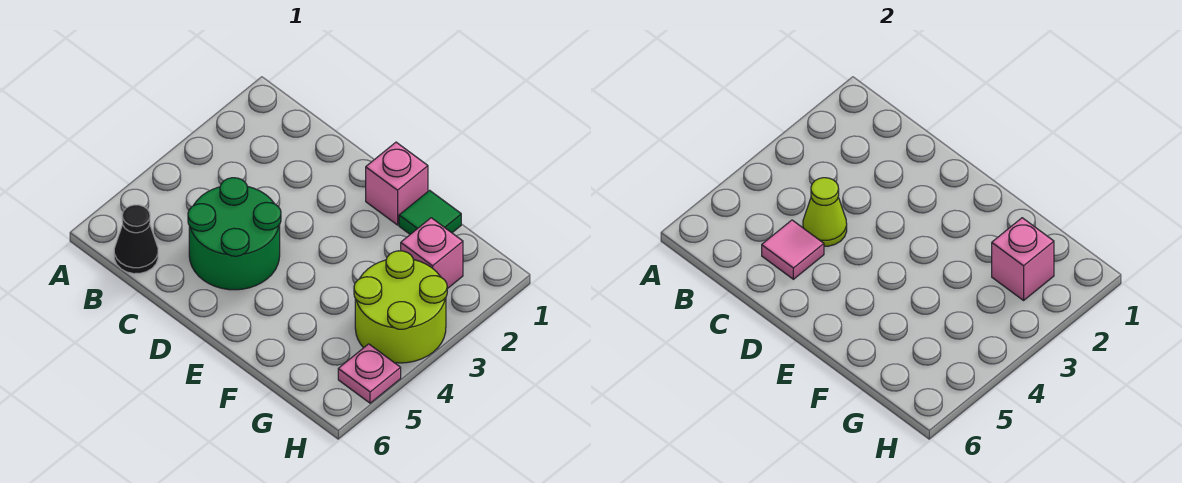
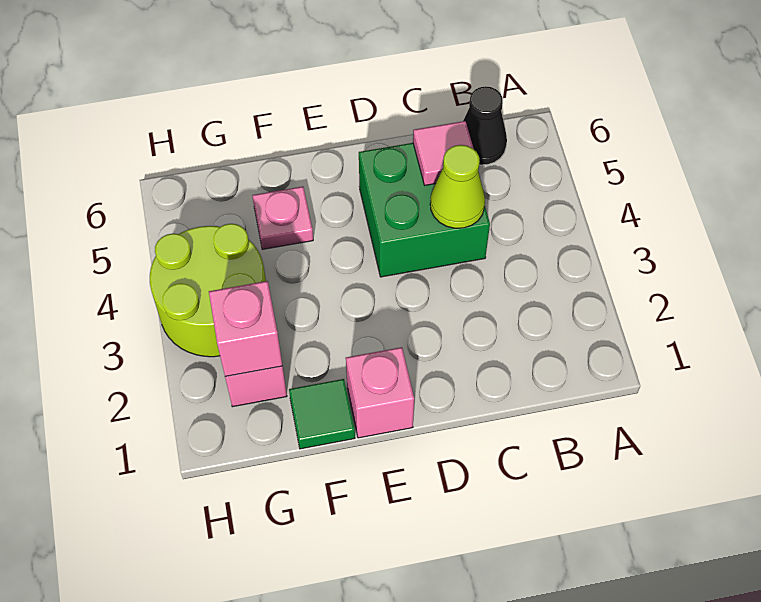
green round brick C4:D5 level 1 -> green brick C4:D5 level 1
pink plate H5 level 1 -> pink plate F5 level 1

